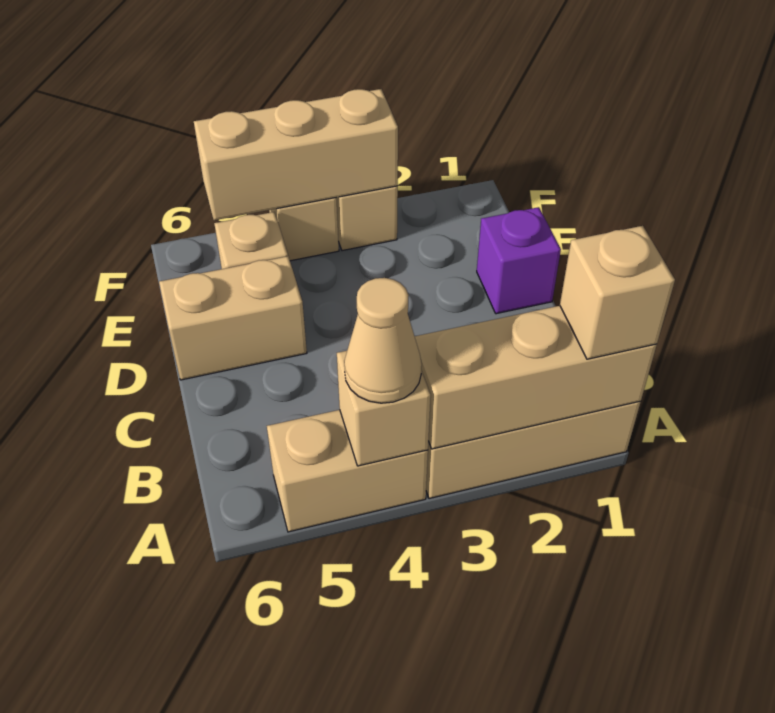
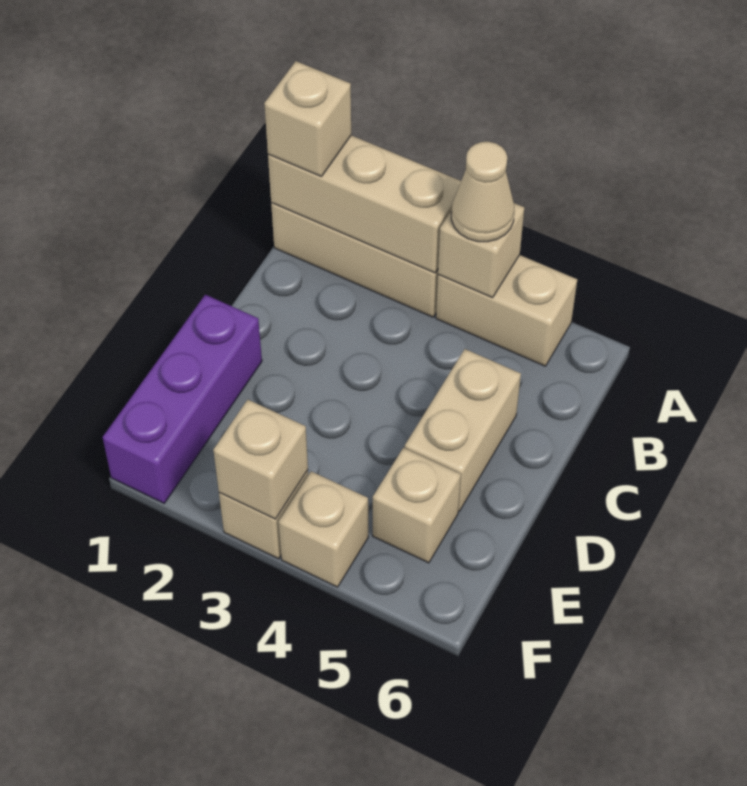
purple brick D1 level 1 -> purple brick D1:F1 level 1
tan brick D5:D6 level 1 -> tan brick C5:D5 level 1
tan brick F3:F5 level 2 -> tan brick F3 level 2

